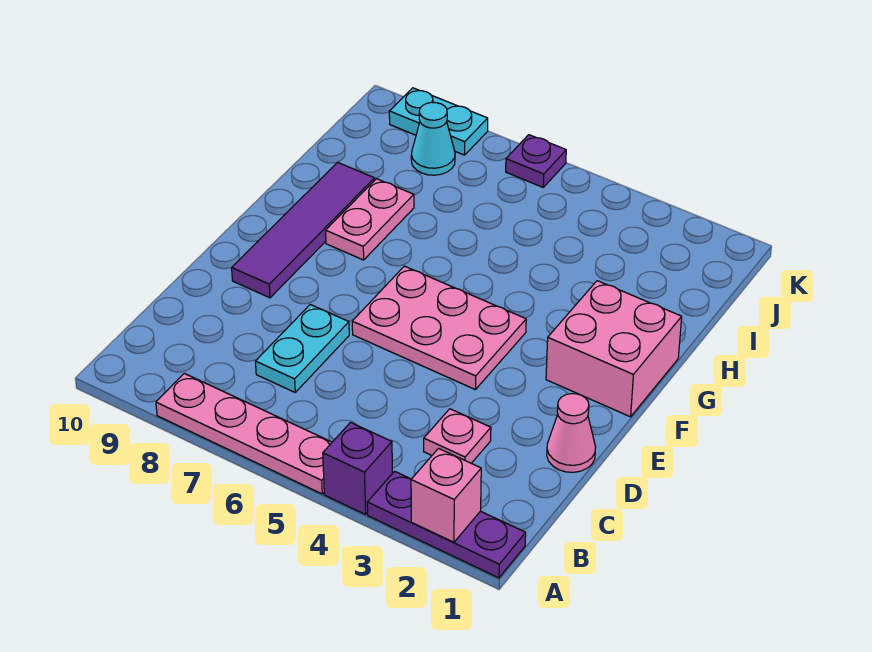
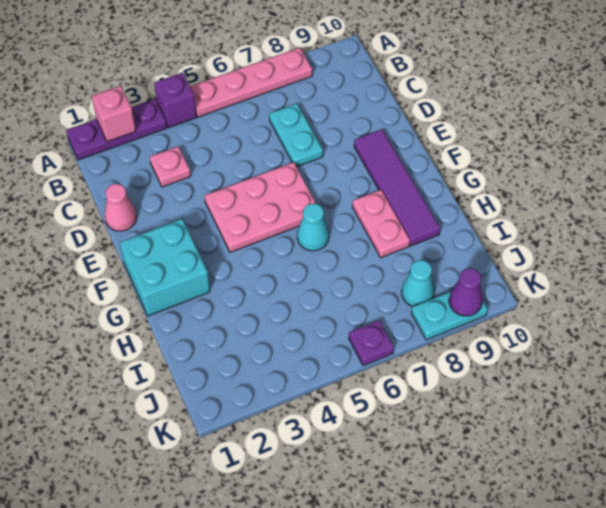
pink brick F1:G2 level 1 -> cyan brick F1:G2 level 1
none -> cyan cone G6 level 1
none -> purple cone K9 level 2

